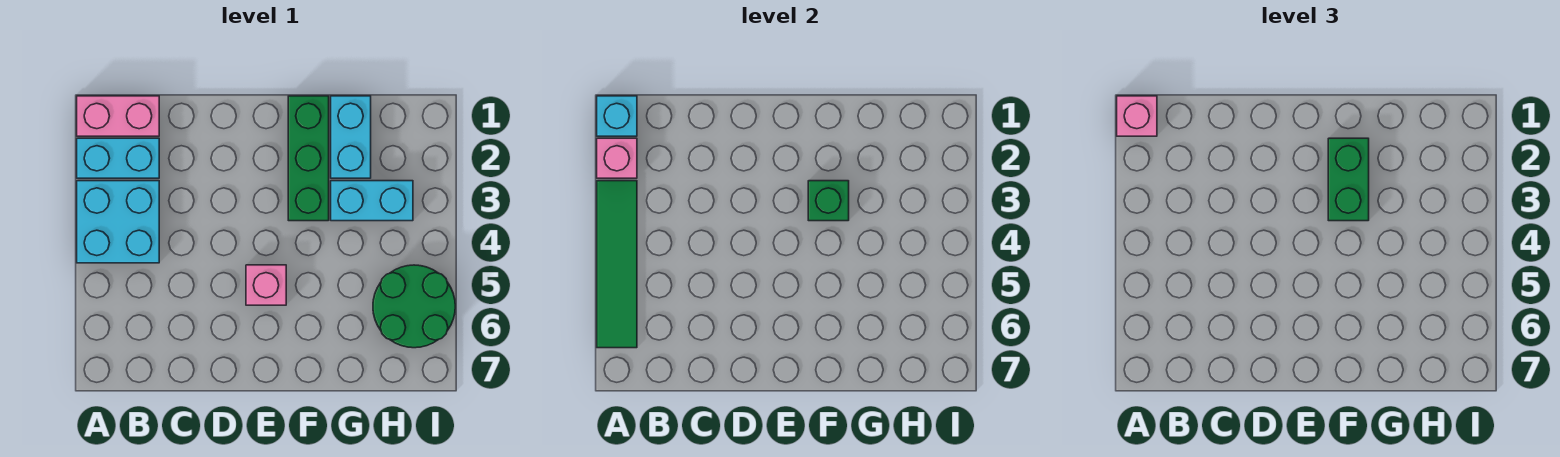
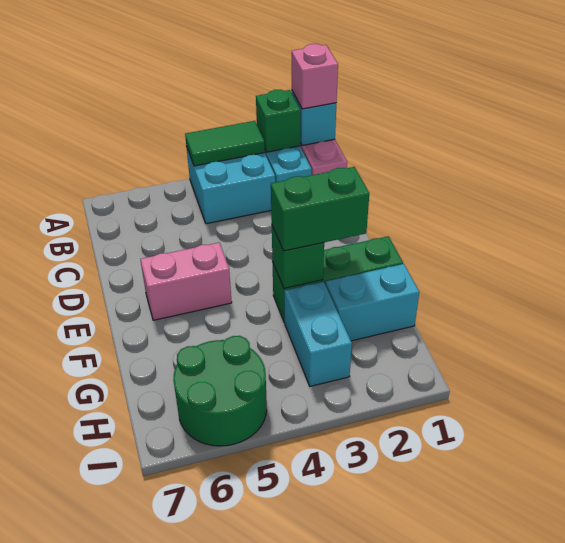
pink brick A2 level 2 -> green brick A2 level 2
green tile A3:A6 level 2 -> green tile A3:A4 level 2
pink brick E5 level 1 -> pink brick E5:E6 level 1

